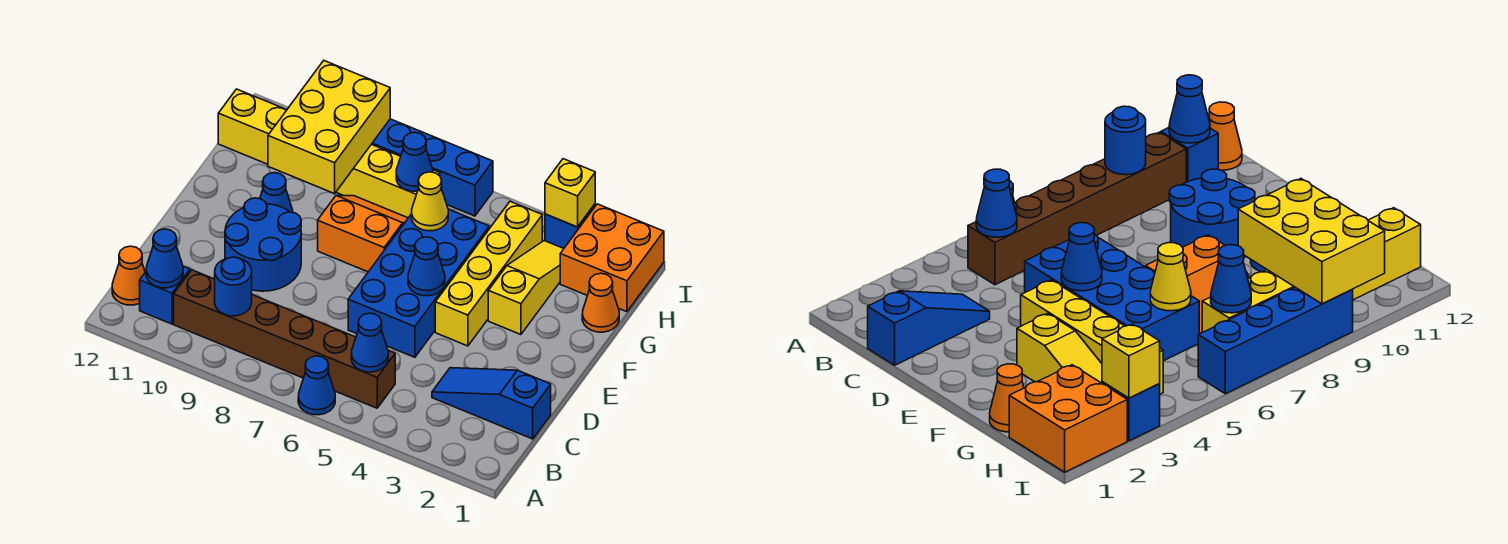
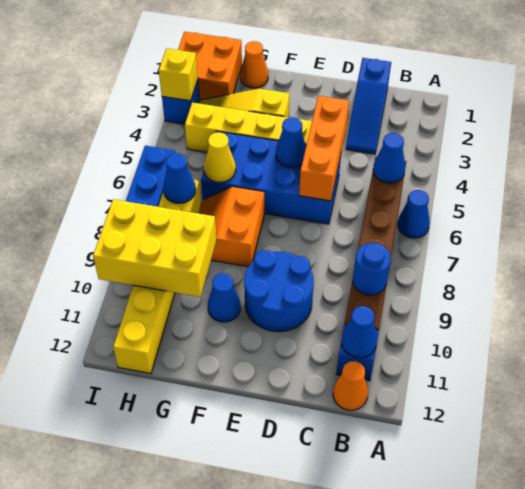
none -> orange brick D4:D6 level 2

